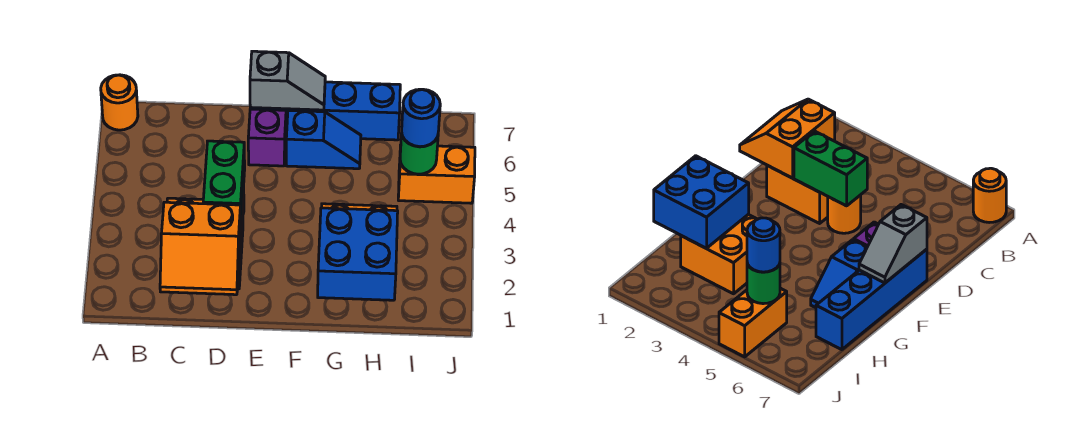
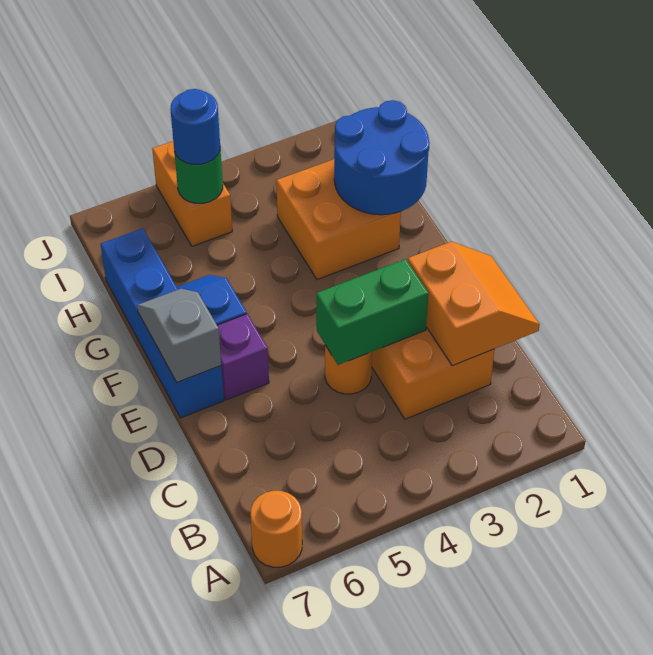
blue brick G1:H2 level 2 -> blue round brick G1:H2 level 2

